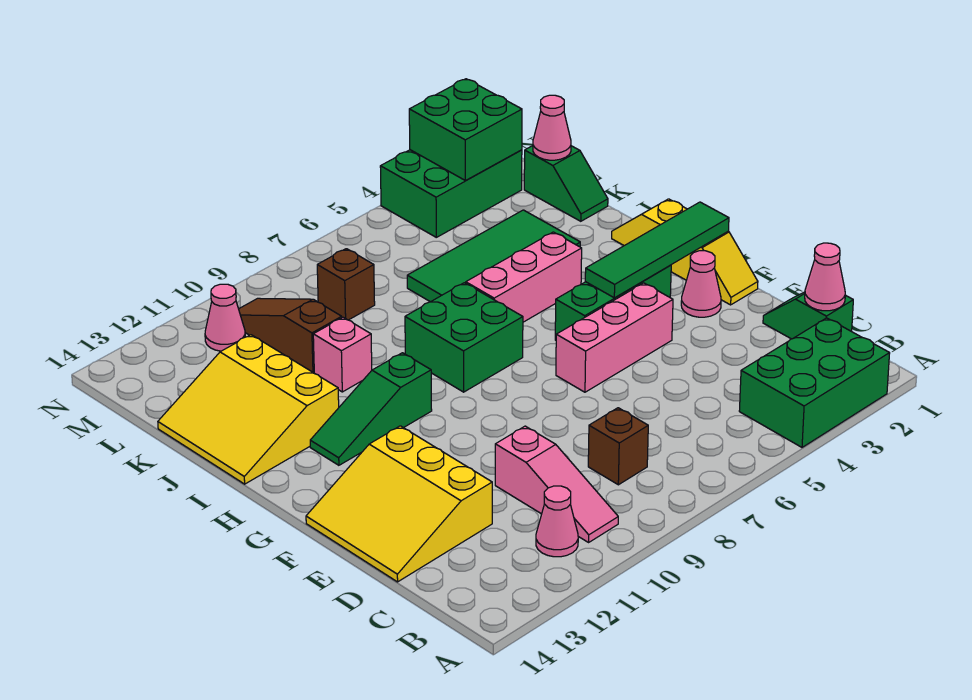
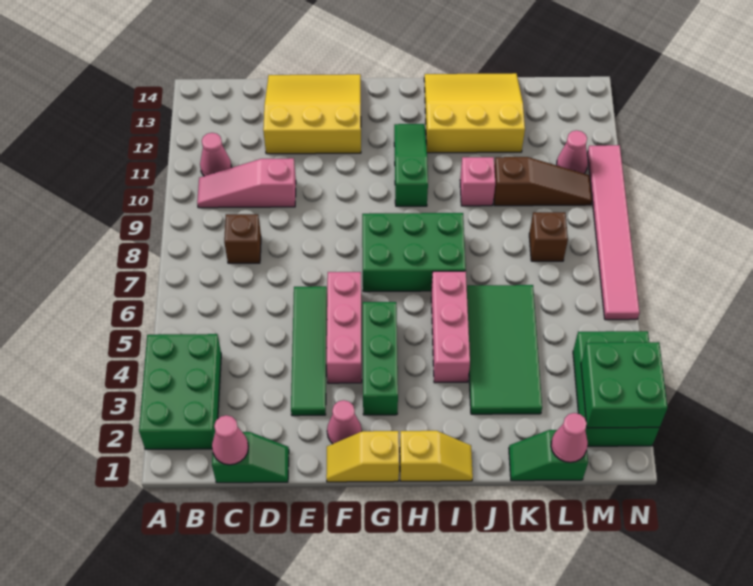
green tile G1:G4 level 2 -> green tile E3:E6 level 1
green brick H7:I8 level 1 -> green brick G7:I8 level 1
none -> pink tile N6:N11 level 1

